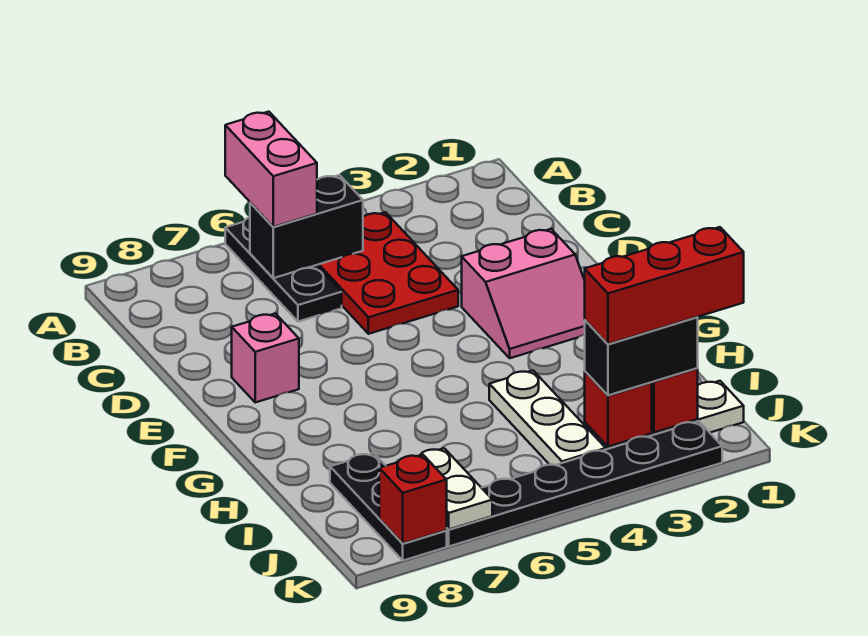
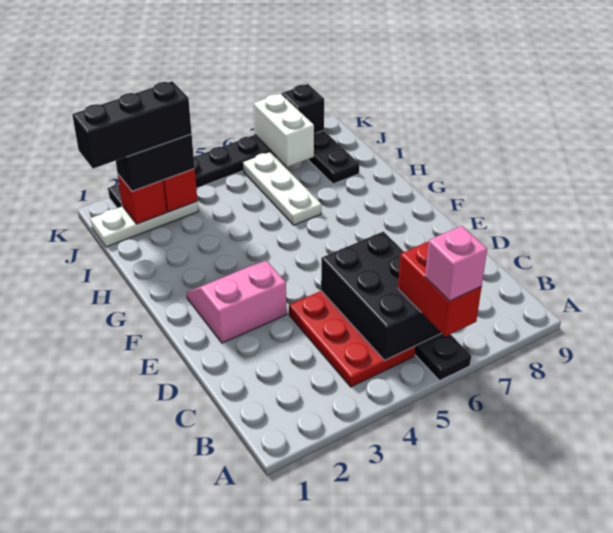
pink brick A6:B6 level 3 -> red brick A6:B6 level 3
black brick B5:B6 level 2 -> black brick B5:D6 level 2
pink brick E8 level 1 -> pink brick A6 level 4
white plate H4:J4 level 1 -> white plate H6:J6 level 1
red brick J1:J3 level 4 -> black brick J1:J3 level 4
white plate J7:K7 level 2 -> white brick J7:K7 level 2
red brick K8 level 2 -> black brick K8 level 2

